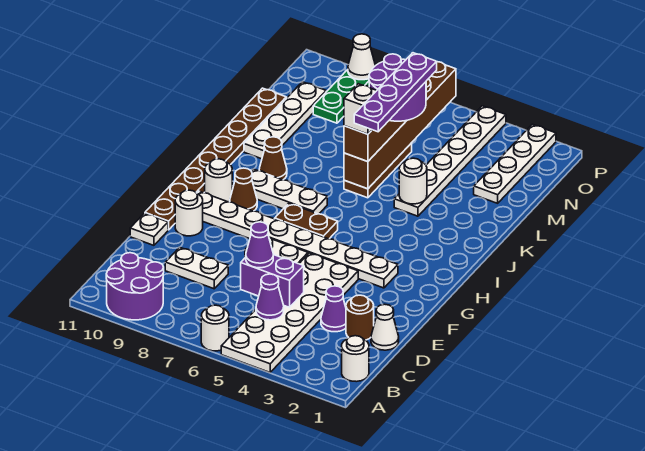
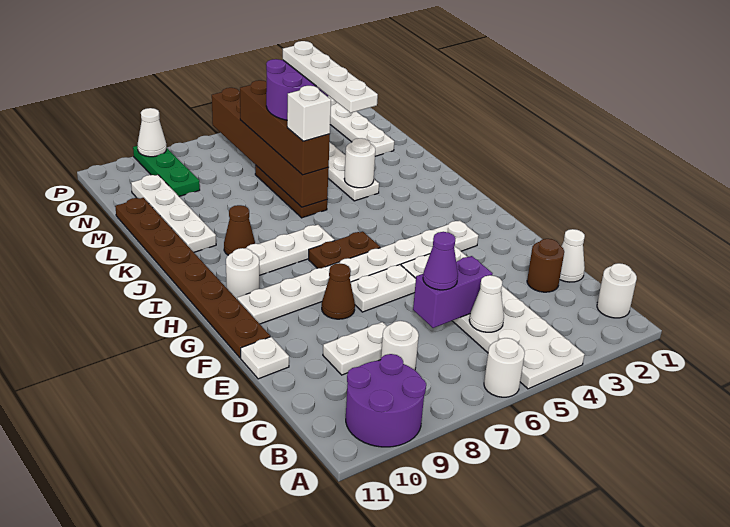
purple cone C5 level 2 -> white cone C5 level 2
purple cone D3 level 1 -> none
white round brick F10 level 1 -> white round brick C8 level 1
brown cone H9 level 1 -> brown cone F8 level 1
purple plate J5:M5 level 5 -> white plate J5:M5 level 5

